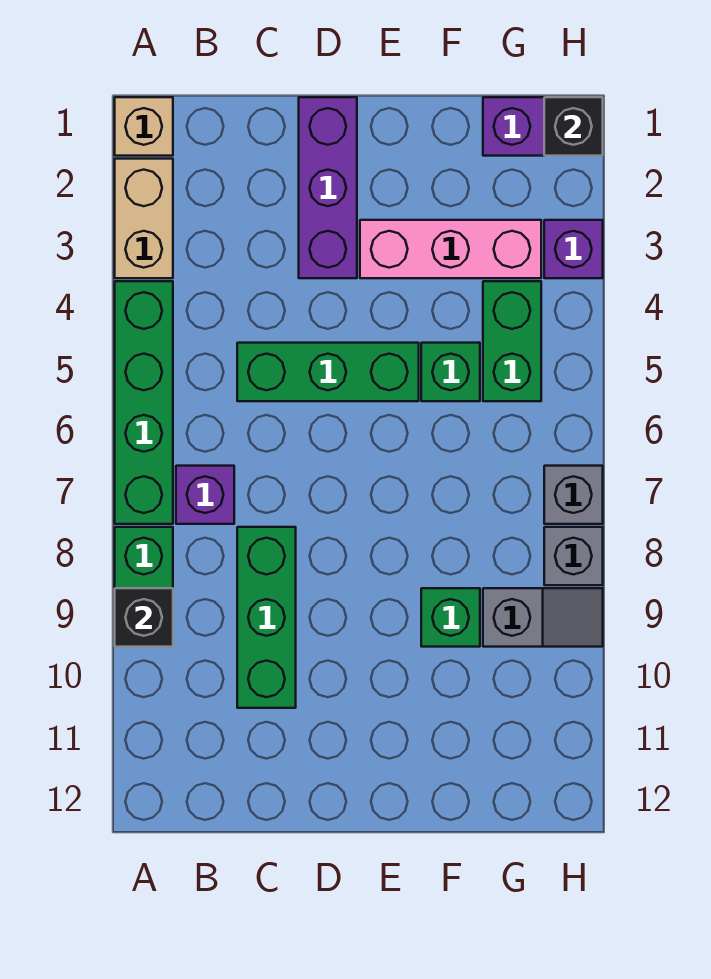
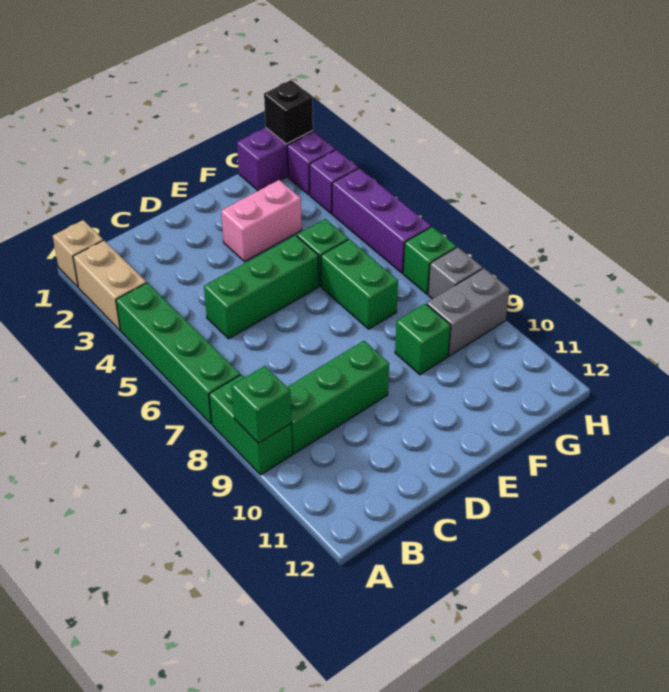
black brick A9 level 2 -> green brick A9 level 2
purple brick B7 level 1 -> purple brick H2 level 1
green brick C8:C10 level 1 -> green brick B9:D9 level 1
purple brick D1:D3 level 1 -> purple brick H4:H6 level 1
pink brick E3:G3 level 1 -> pink brick E3:F3 level 1
green brick G4:G5 level 1 -> green brick F6:F7 level 1
grey slope G9:H9 level 1 top G -> grey brick G9:H9 level 1
grey brick H7 level 1 -> green brick H7 level 1

